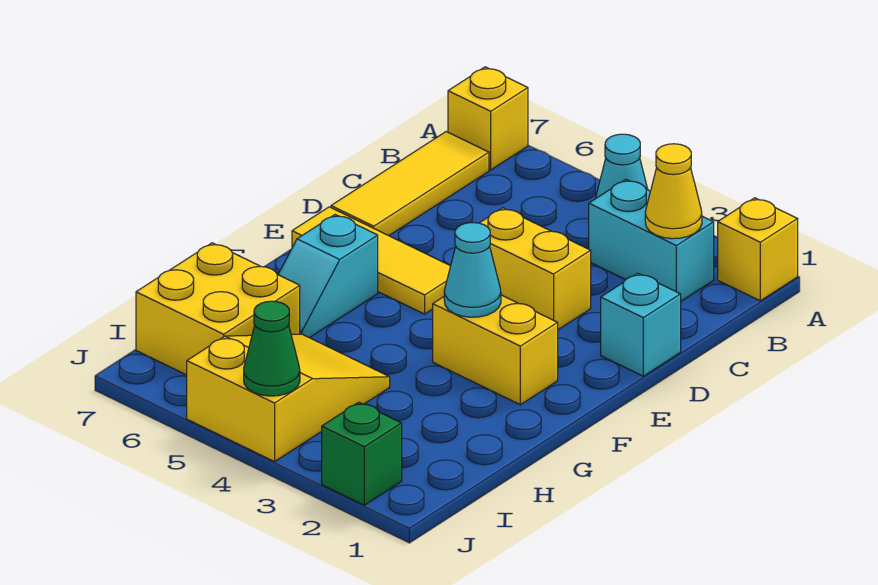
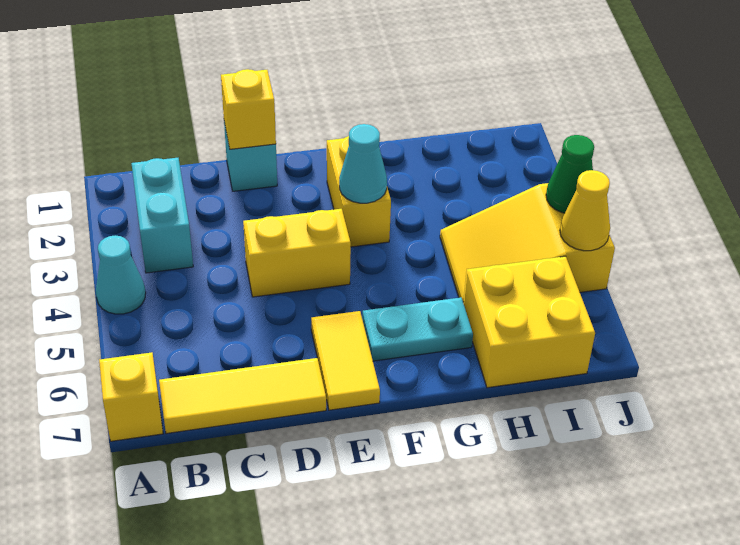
yellow brick A1 level 1 -> yellow brick D1 level 2
yellow cone B2 level 2 -> yellow cone J5 level 2
yellow brick D3:D4 level 1 -> yellow brick D4:E4 level 1
yellow tile E5:E7 level 1 -> yellow tile E6:E7 level 1
cyan slope F6:G6 level 1 top F -> cyan plate F6:G6 level 1
green brick J2 level 1 -> none

